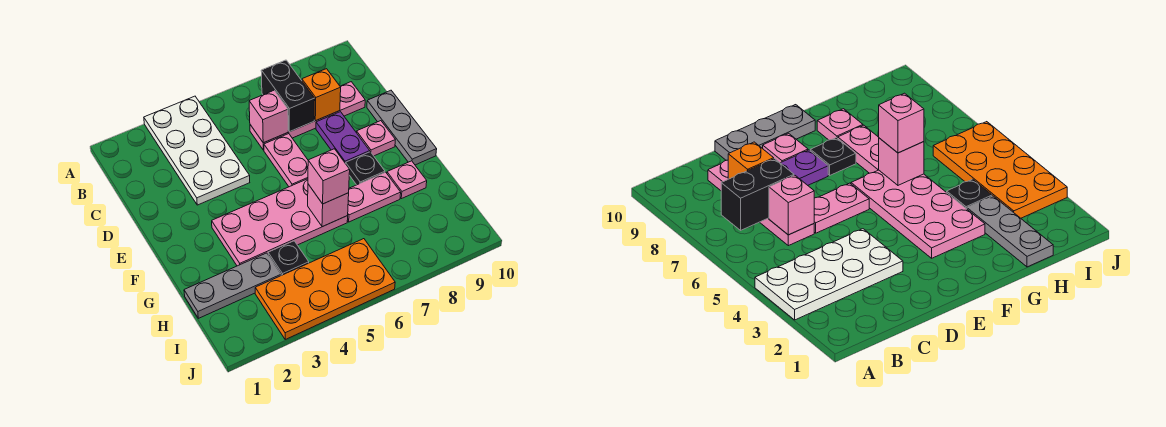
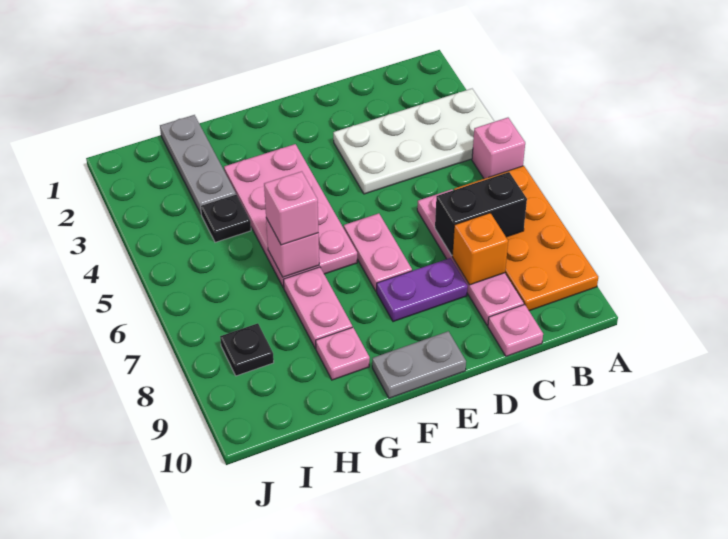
pink brick C6 level 2 -> pink brick A5 level 1
pink plate D6:E6 level 1 -> pink plate E6:E7 level 1
grey plate D10:F10 level 1 -> grey plate E10:F10 level 1
pink plate E9 level 1 -> pink plate C10 level 1
black plate F8 level 1 -> black plate I8 level 1
orange plate I3:J6 level 1 -> orange plate A6:B9 level 1

